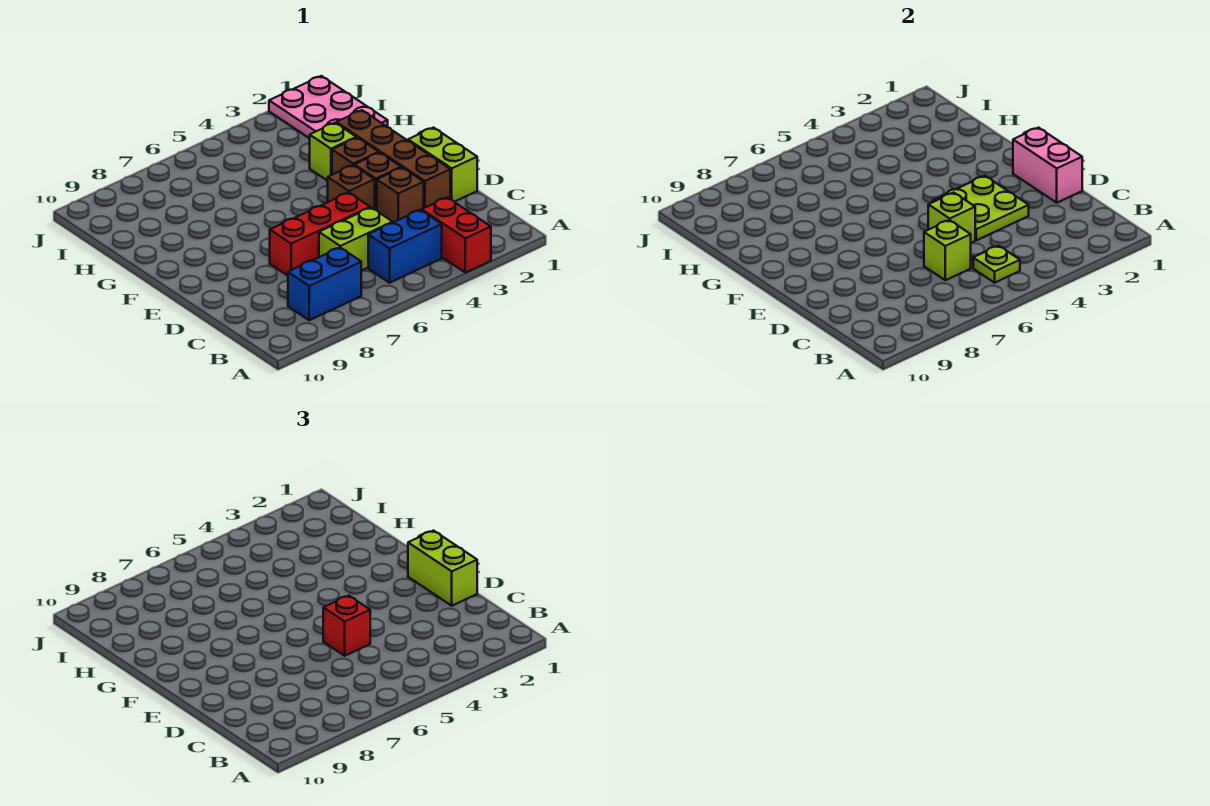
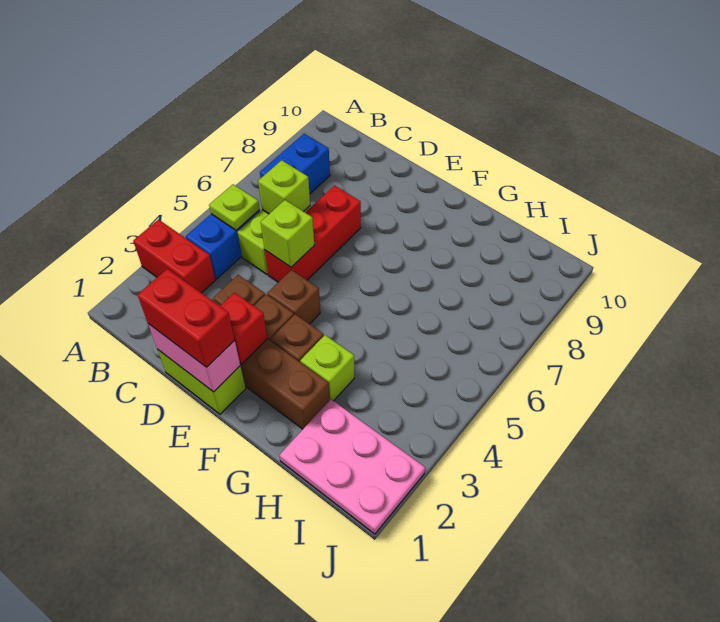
lime brick D1:E1 level 3 -> red brick D1:E1 level 3
lime plate D3:E4 level 2 -> none
red brick D5 level 3 -> red brick E2 level 2

